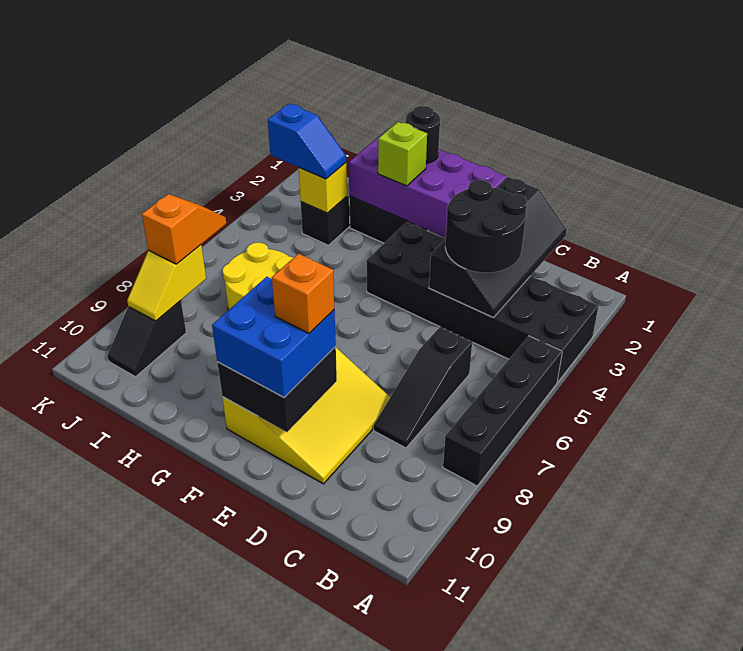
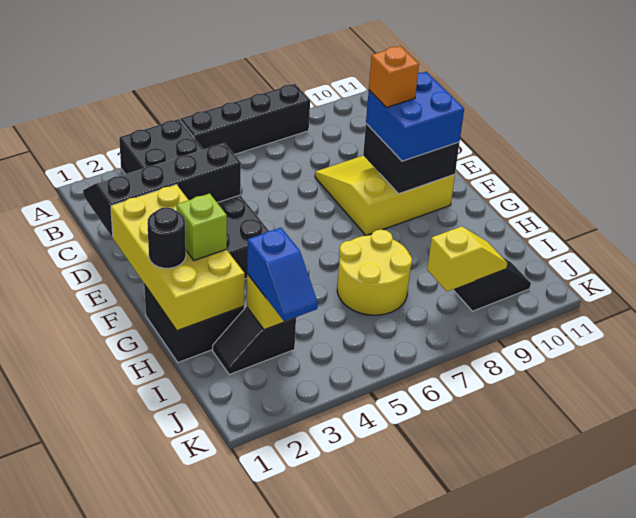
black round brick C3:D4 level 3 -> none
black slope C6:C8 level 1 top 6 -> none
purple brick E1:H2 level 2 -> yellow brick E1:H2 level 2
blue slope I3:J3 level 3 top J -> blue slope I3:J3 level 3 top I
orange slope J7:J8 level 3 top 8 -> none

